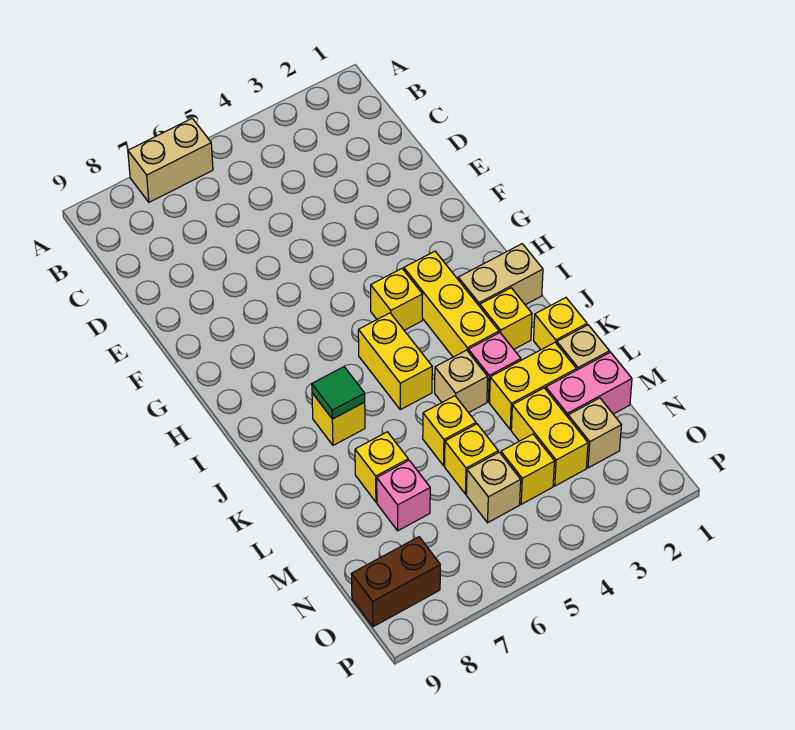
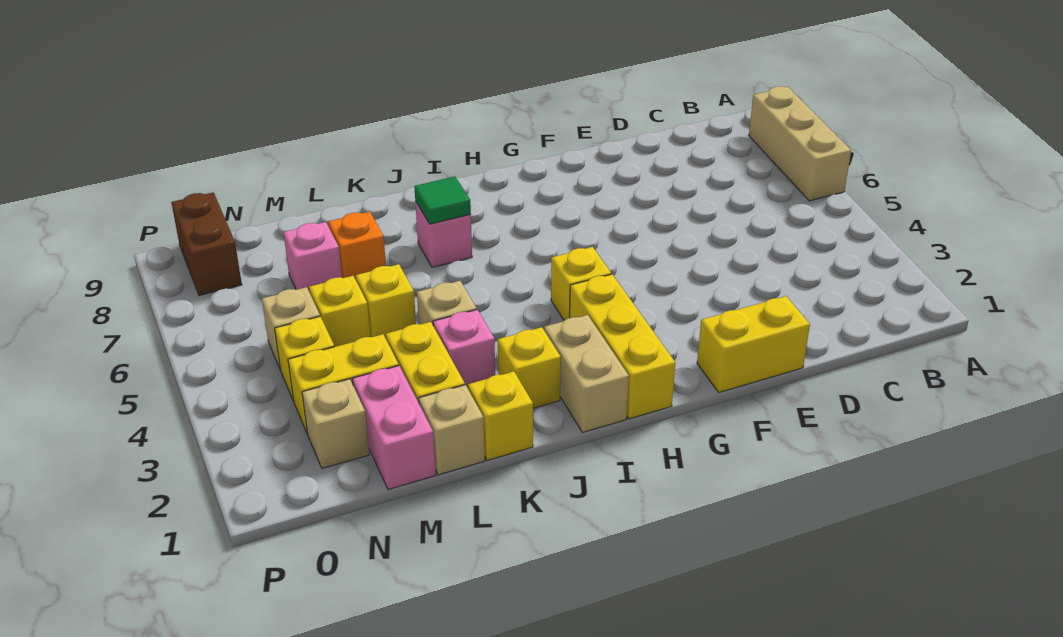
tan brick A6:A7 level 1 -> tan brick A6:A8 level 1
yellow brick H3:J3 level 1 -> yellow brick H1:H3 level 1
yellow brick I5:J5 level 1 -> yellow brick E1:F1 level 1
yellow brick J7 level 1 -> pink brick J7 level 1
yellow brick L7 level 1 -> orange brick L7 level 1

